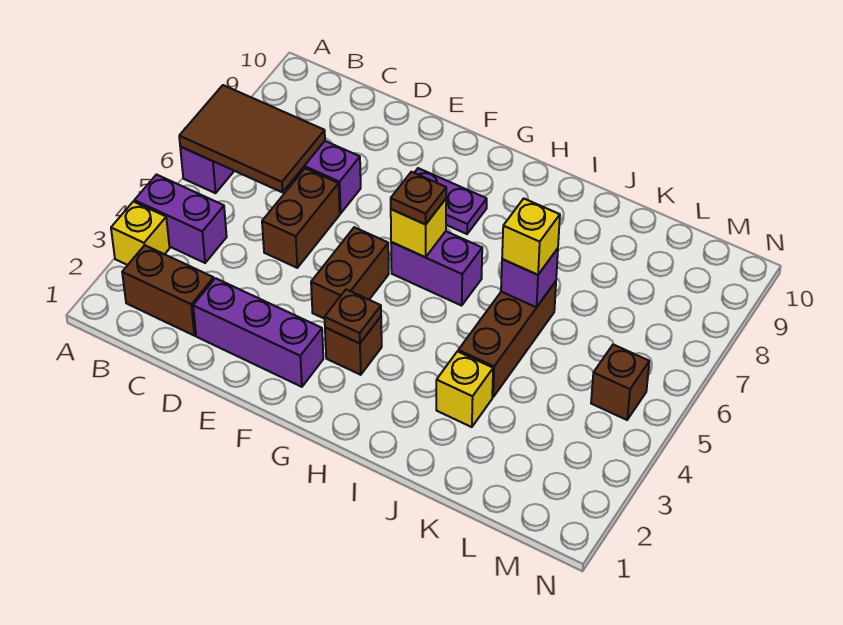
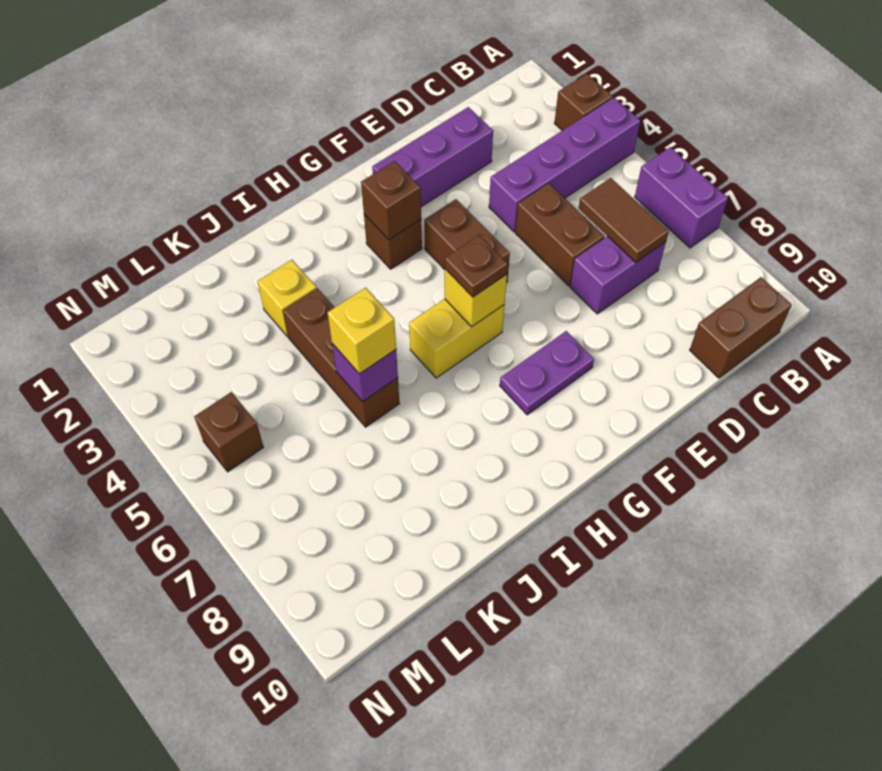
yellow brick A3 level 1 -> brown brick A3 level 1
purple brick A4:B4 level 1 -> purple brick A4:D4 level 1
brown tile A6:C7 level 2 -> brown tile C6:C7 level 2
brown brick B2:C2 level 1 -> brown brick B10:C10 level 1
brown plate G3 level 2 -> brown brick G3 level 2
purple brick G6:H6 level 1 -> yellow brick G6:H6 level 1

